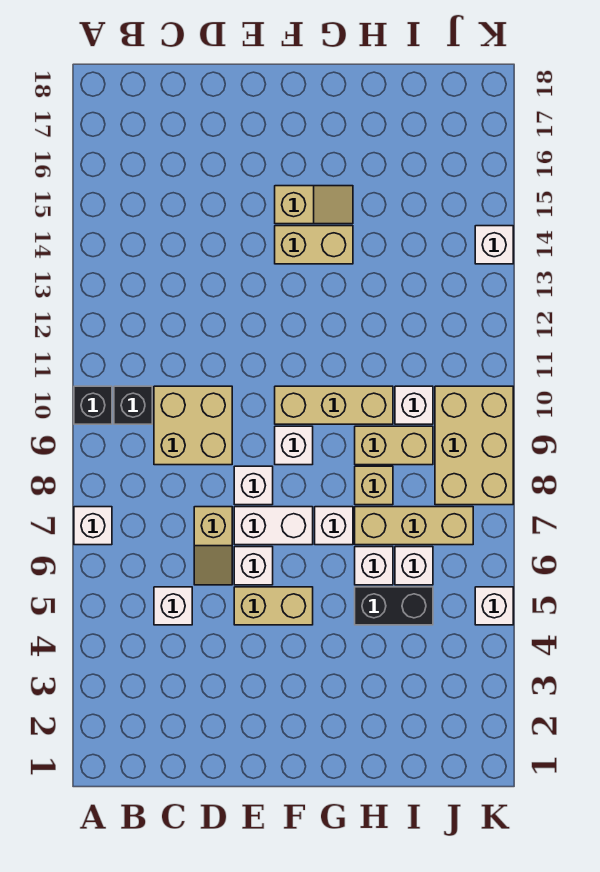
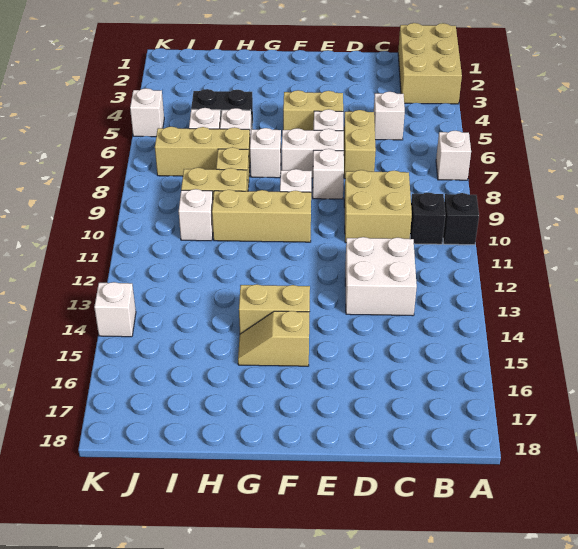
none -> white brick C12:D13 level 1
tan slope D6:D7 level 1 top 7 -> tan brick D6:D7 level 1
tan brick J8:K10 level 1 -> tan brick A1:B3 level 1

